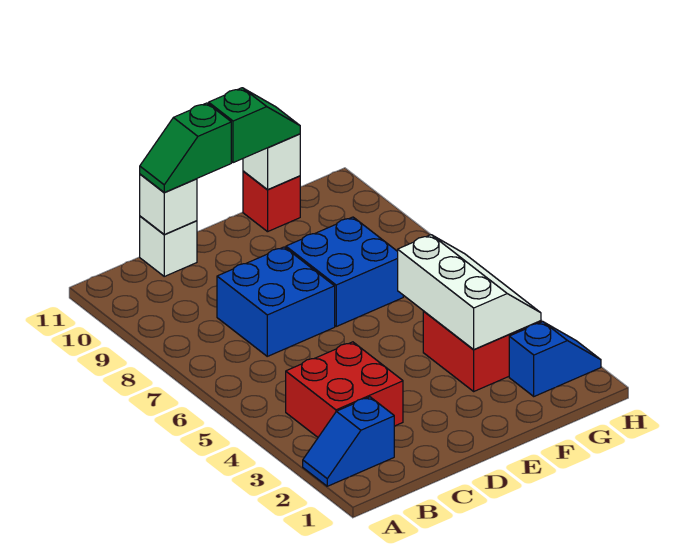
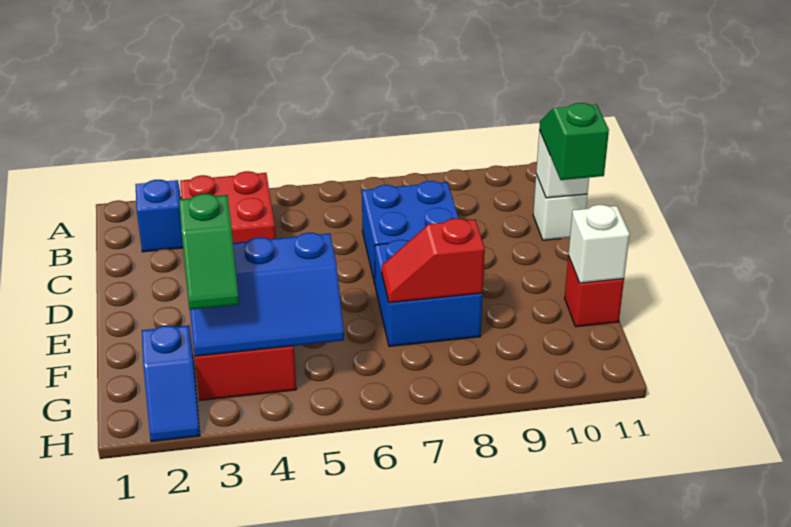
green slope E11:F11 level 3 top E -> green slope F3:G3 level 3 top F
white slope F3:G5 level 2 top F -> blue slope F3:G5 level 2 top F
none -> red slope F7:F8 level 2 top 8

